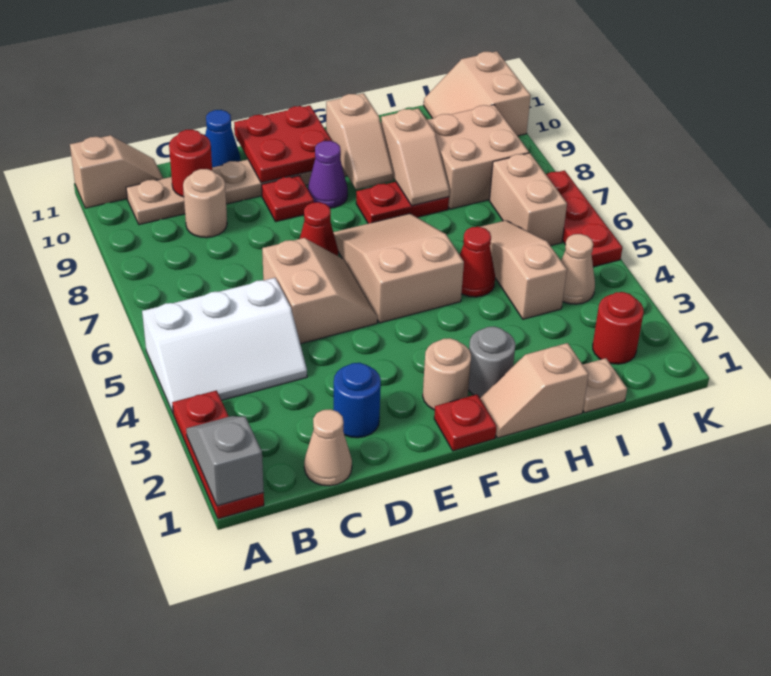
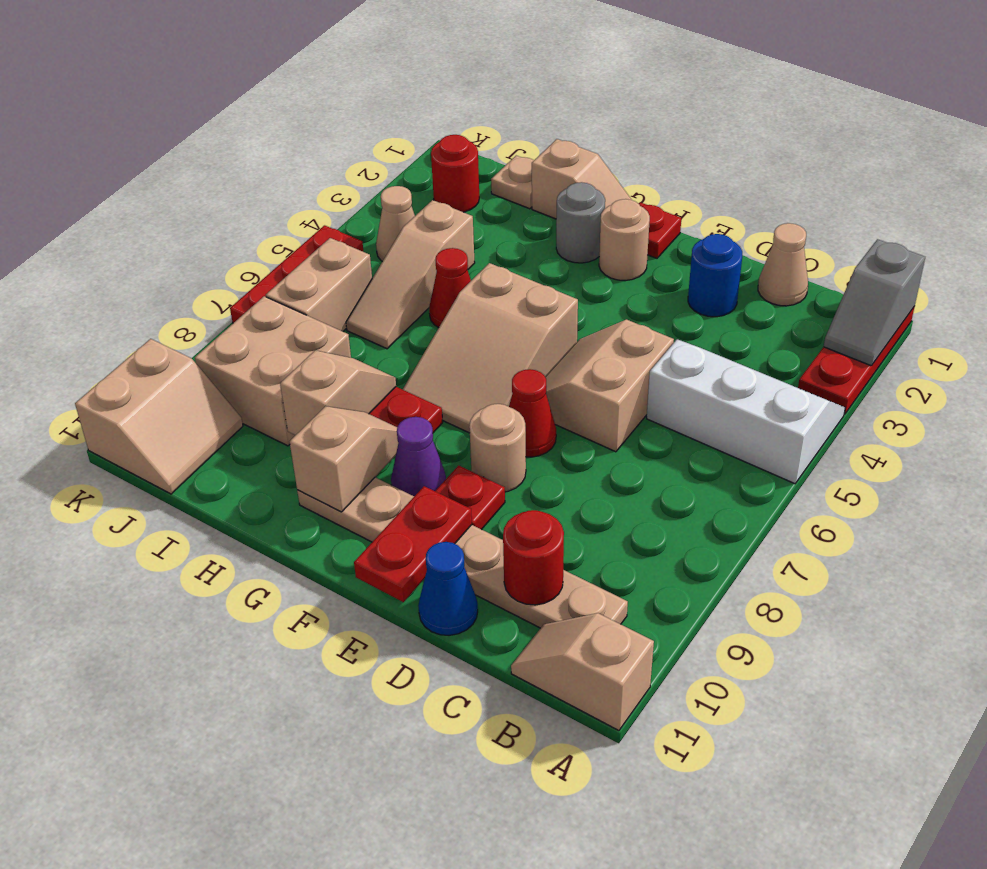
tan round brick C9 level 1 -> tan round brick E8 level 1
red plate E10:F11 level 2 -> red plate E10:E11 level 2

